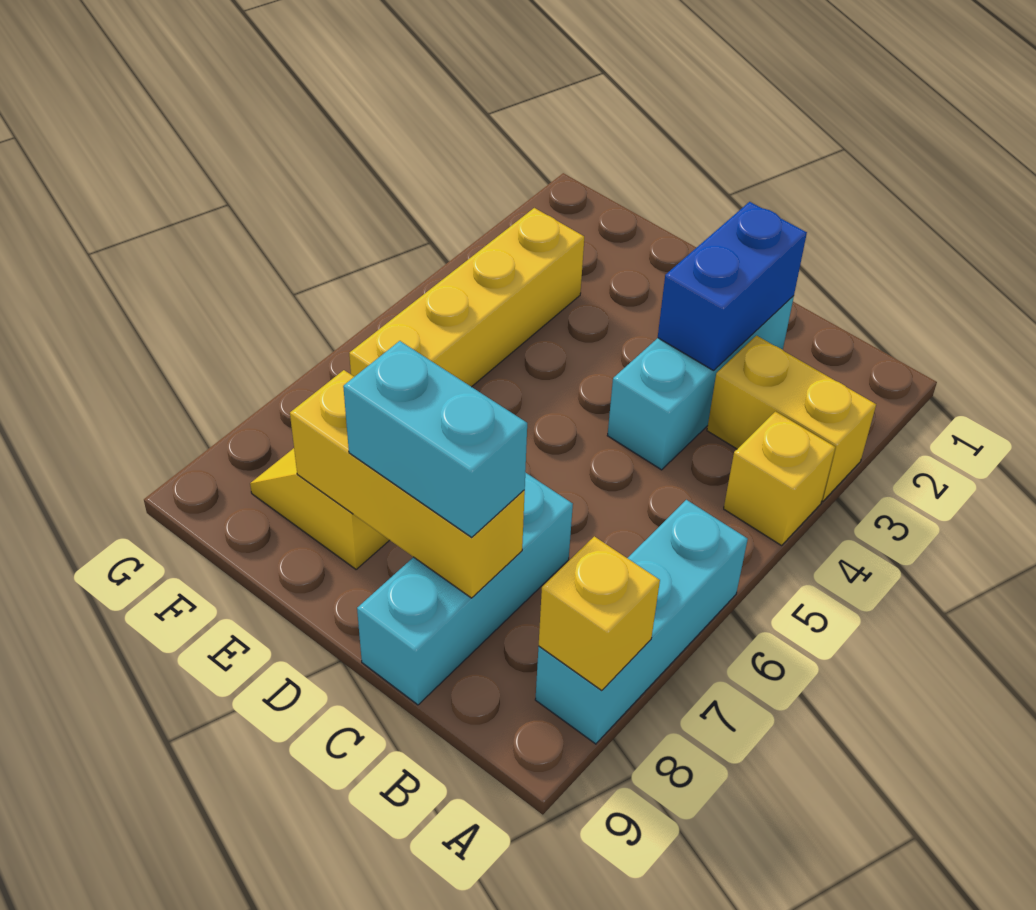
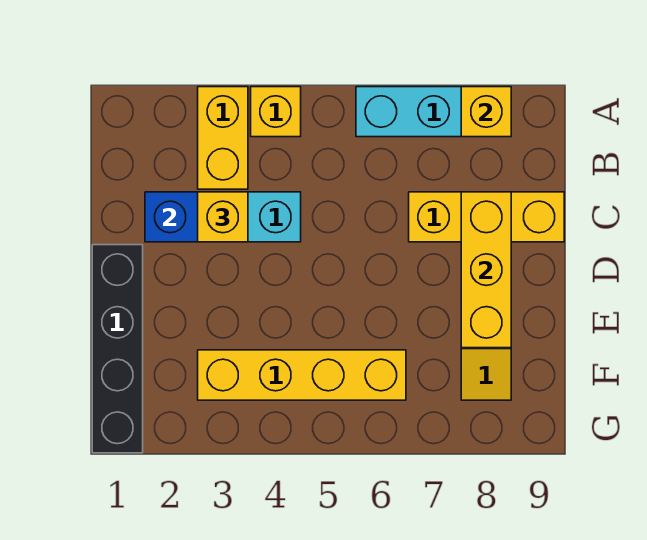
none -> yellow brick C3 level 3
cyan brick C7:C9 level 1 -> yellow brick C7:C9 level 1
cyan brick C8:D8 level 3 -> none
none -> black brick D1:G1 level 1

